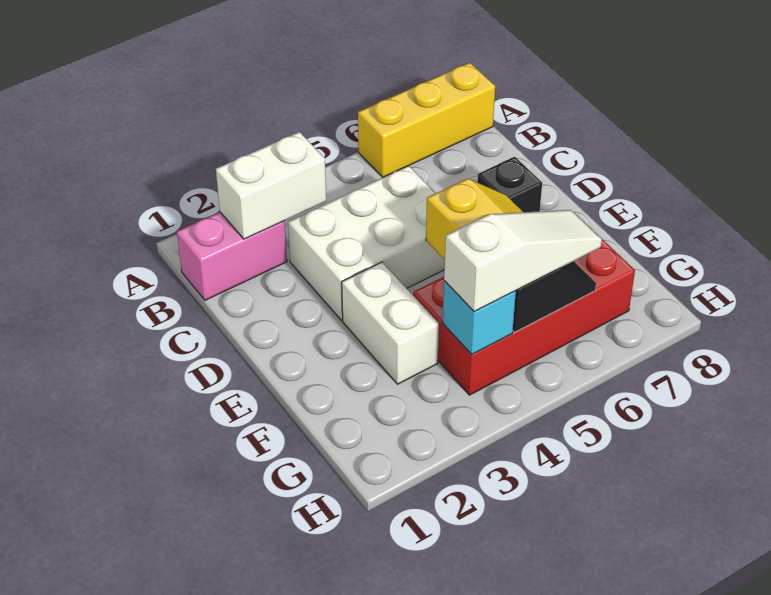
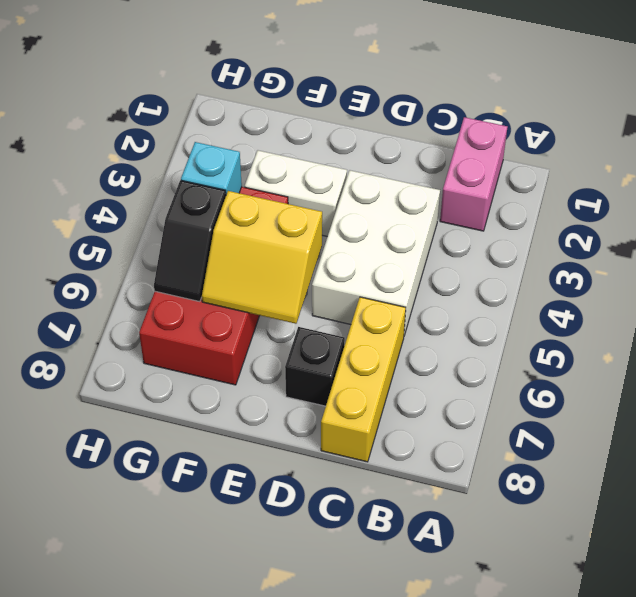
yellow brick A6:A8 level 1 -> yellow brick C6:C8 level 1
white brick B2:B3 level 2 -> none
white slope G4:G6 level 3 top 4 -> none

